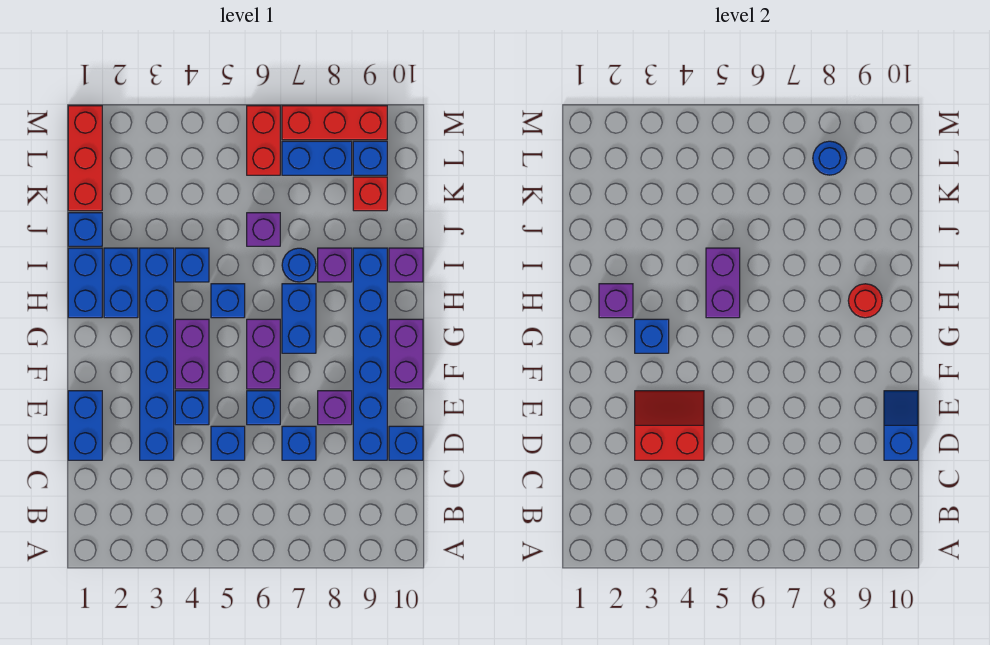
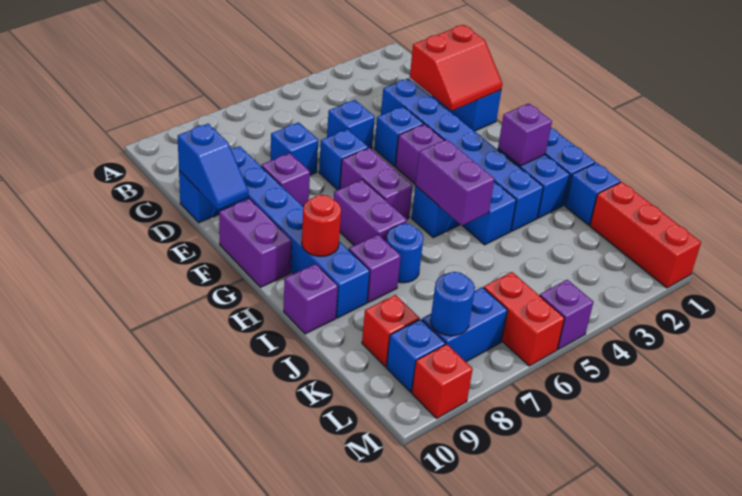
red slope D3:E4 level 2 top D -> red slope D1:E2 level 2 top D
blue brick G3 level 2 -> none
blue brick G7:H7 level 1 -> purple brick G7:H7 level 1
purple brick J6 level 1 -> purple brick M5 level 1
red brick M7:M9 level 1 -> red brick M9 level 1

